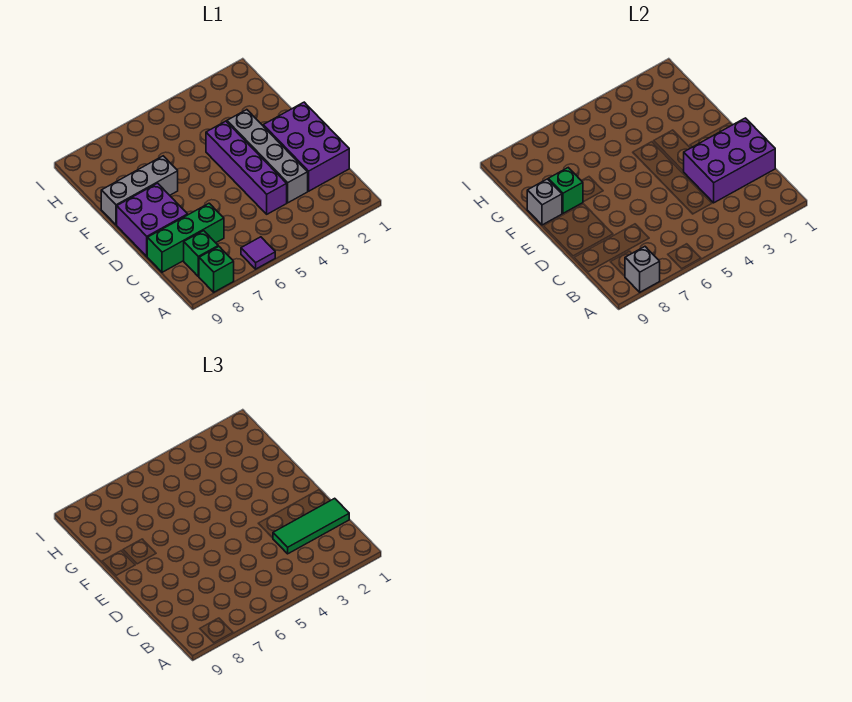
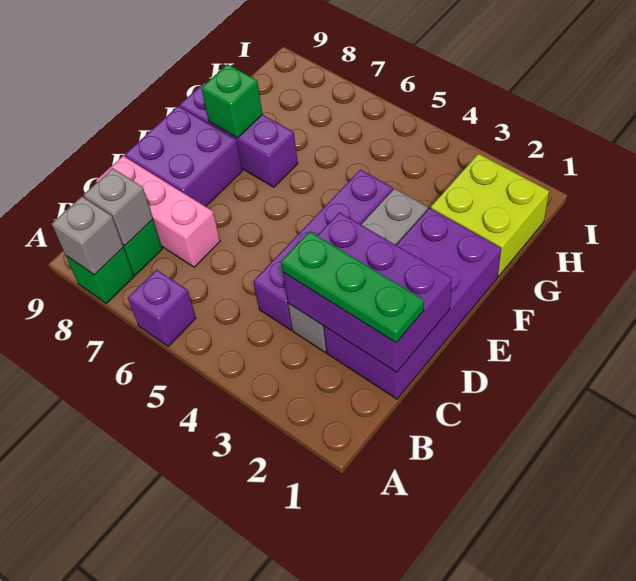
purple tile A6 level 1 -> purple brick A6 level 1
purple brick C1:E2 level 1 -> purple brick C1:F2 level 1
green tile C1:C3 level 3 -> green plate C1:C3 level 3
green brick C7:C9 level 1 -> pink brick C7:C9 level 1
grey brick F7:F9 level 1 -> purple brick F7:F9 level 1
grey brick F9 level 2 -> grey brick B8 level 2
none -> lime brick G1:H2 level 1

